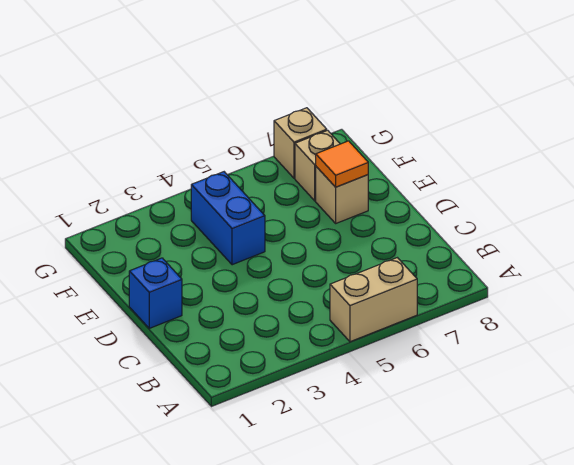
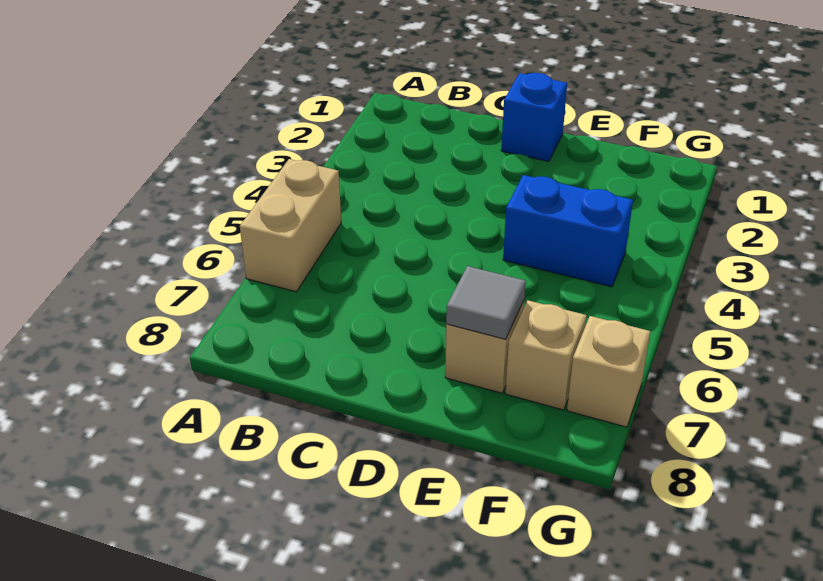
orange tile E7 level 2 -> grey tile E7 level 2

